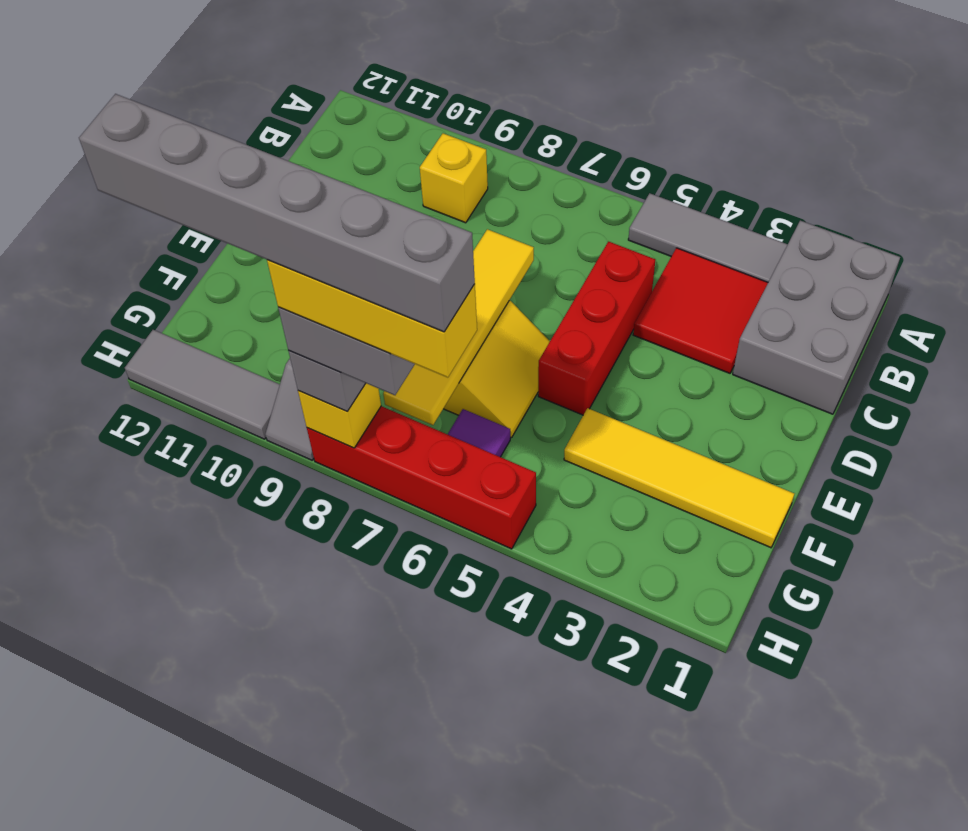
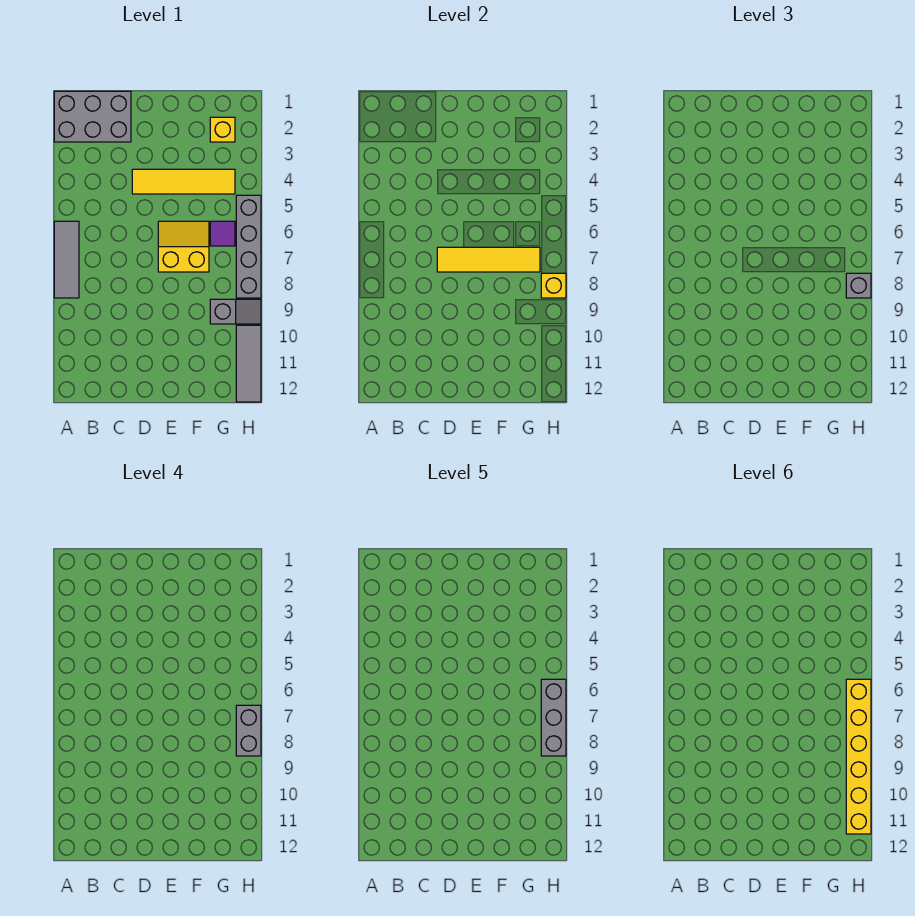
grey tile A3:A5 level 1 -> grey tile A6:A8 level 1
red tile B3:C4 level 1 -> none
yellow brick B9 level 1 -> yellow brick G2 level 1
red brick C5:E5 level 1 -> none
yellow tile F1:F4 level 1 -> yellow tile D4:G4 level 1
red brick H5:H8 level 1 -> grey brick H5:H8 level 1
yellow brick H6:H8 level 5 -> grey brick H6:H8 level 5
grey brick H6:H11 level 6 -> yellow brick H6:H11 level 6

